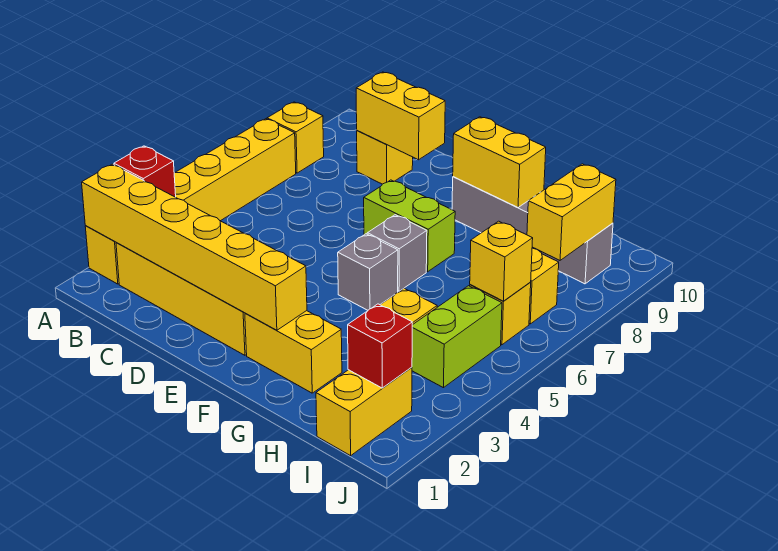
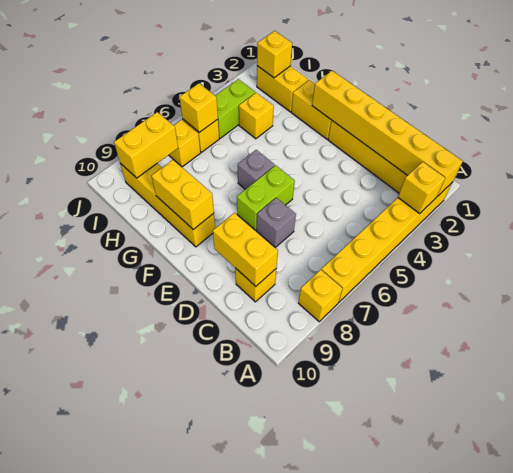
red brick A3 level 2 -> yellow brick A3 level 2
lime brick E7:F7 level 1 -> lime brick E6:E7 level 1
grey brick F5 level 1 -> grey brick D7 level 1
grey brick F9:I9 level 1 -> yellow brick F9:I9 level 1
yellow brick I1:I2 level 1 -> yellow brick H2:I2 level 1
red brick I2 level 2 -> yellow brick I2 level 2

